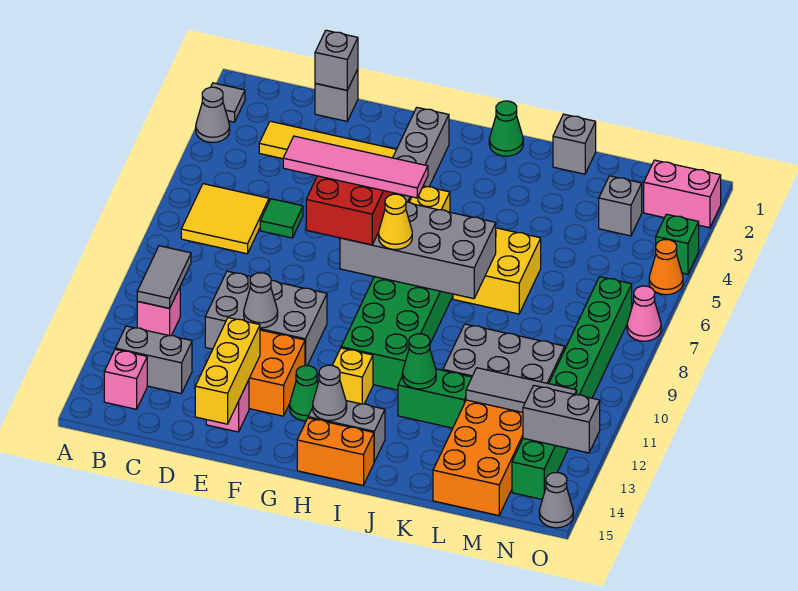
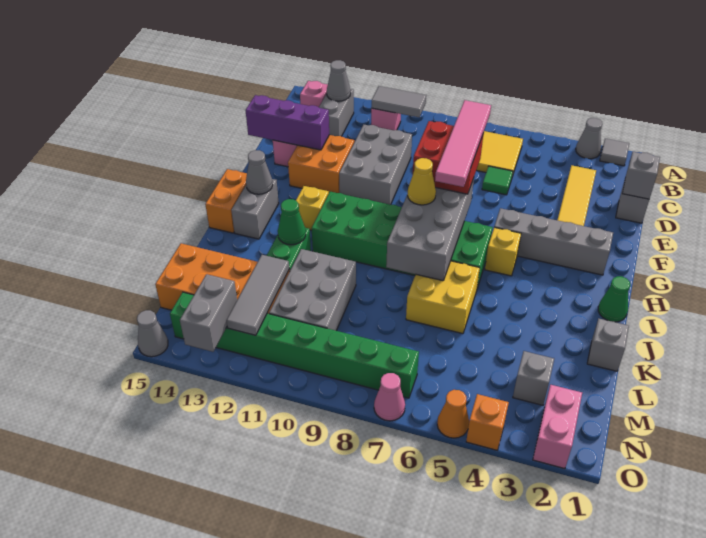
grey cone E11 level 2 -> grey cone B13 level 2
yellow brick E13:E15 level 2 -> purple brick E13:E15 level 2
green cone G13 level 1 -> none
green brick O4 level 1 -> orange brick O4 level 1

